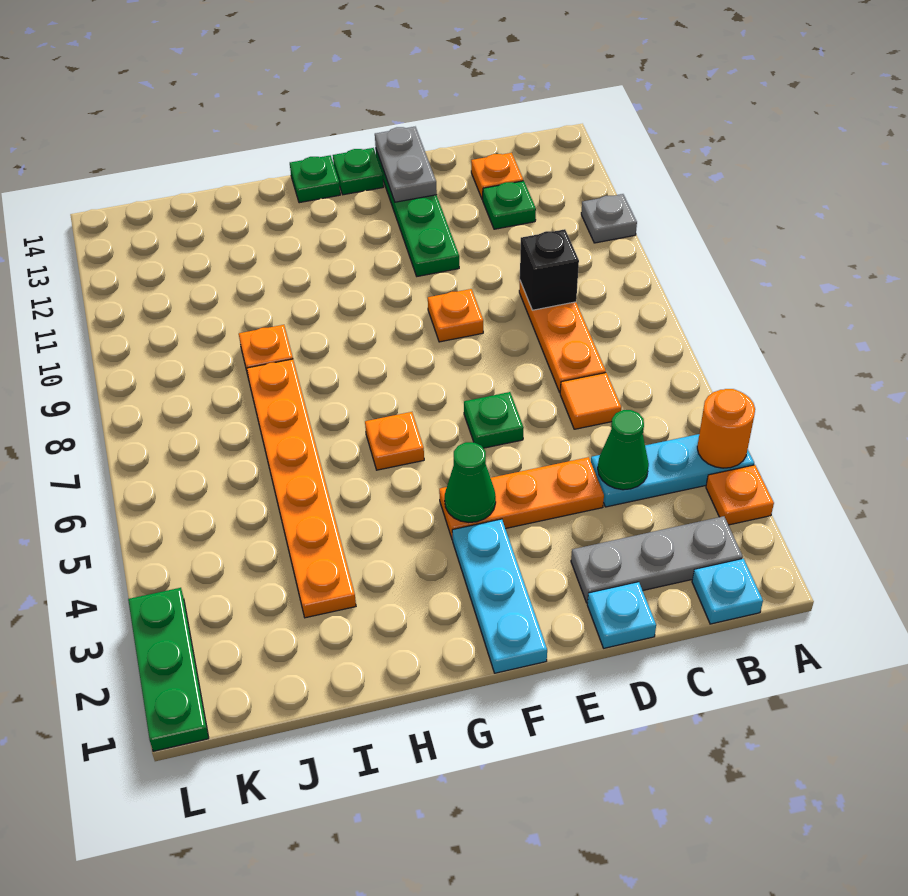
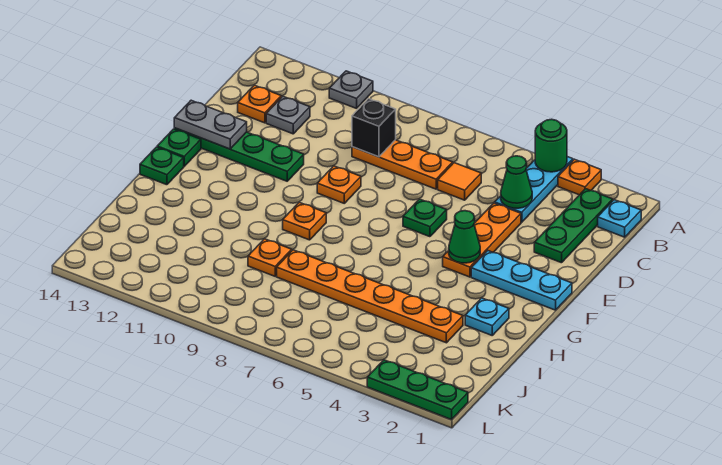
orange round brick A4 level 2 -> green round brick A4 level 2
grey plate B2:D2 level 1 -> green plate B2:D2 level 1
green plate C12 level 1 -> grey plate C12 level 1
cyan plate D1 level 1 -> cyan plate H2 level 1
orange plate G6 level 1 -> orange plate G9 level 1

